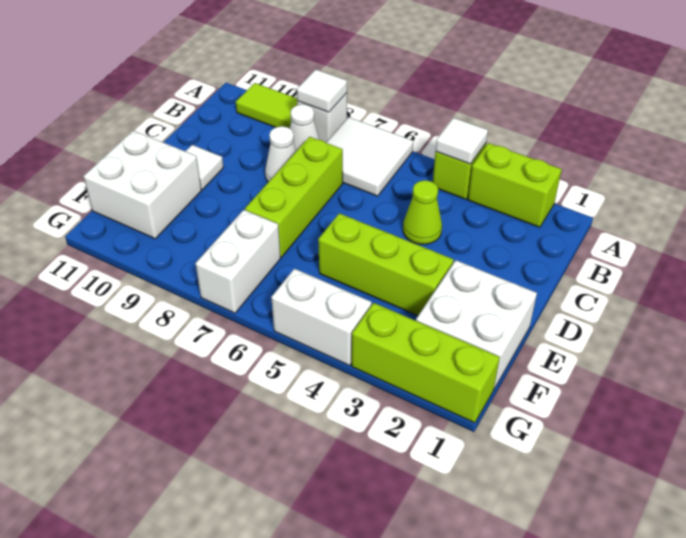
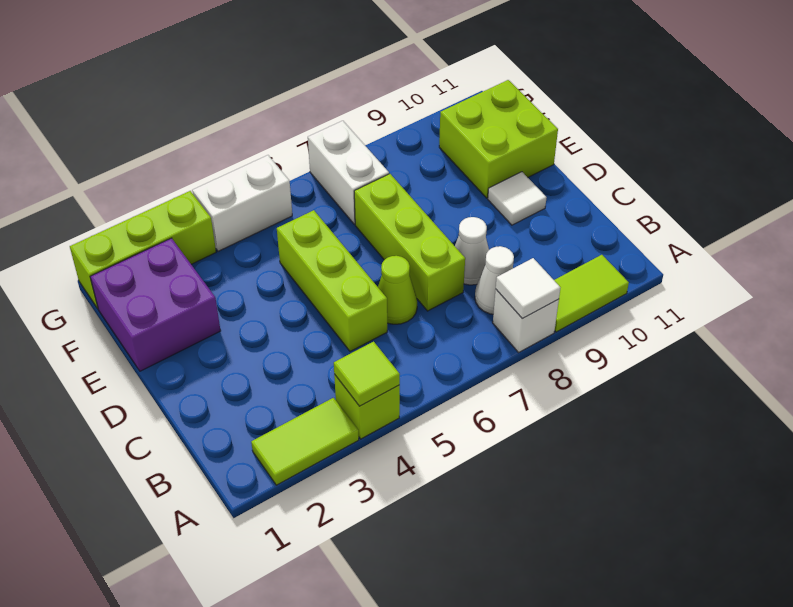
lime brick A2:A3 level 1 -> lime tile A2:A3 level 1
white tile A4 level 2 -> lime tile A4 level 2
white tile A6:B7 level 1 -> none
lime cone C4 level 1 -> lime cone C6 level 1
white brick E1:F2 level 1 -> purple brick E1:F2 level 1
lime brick E3:E5 level 1 -> lime brick C5:E5 level 1
white brick E10:F11 level 1 -> lime brick E10:F11 level 1

